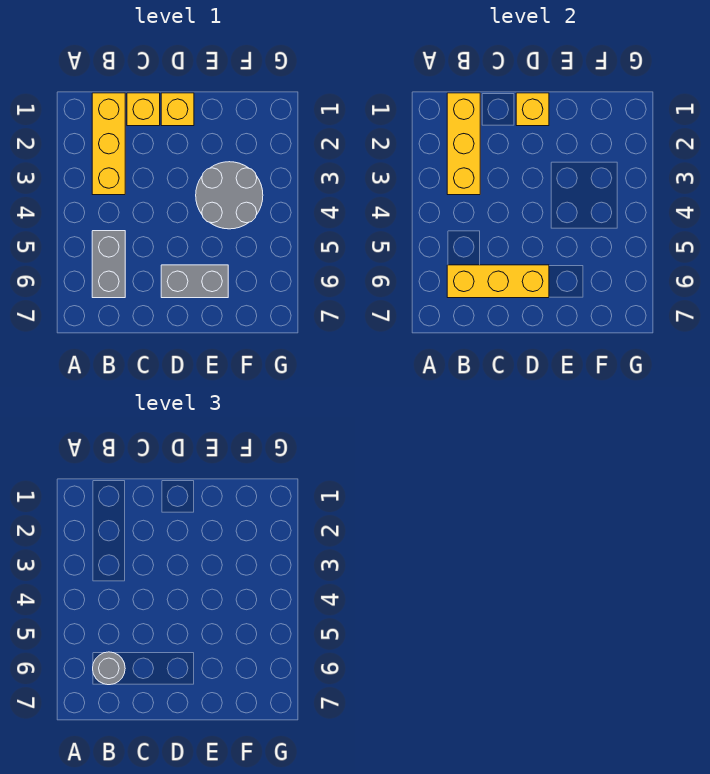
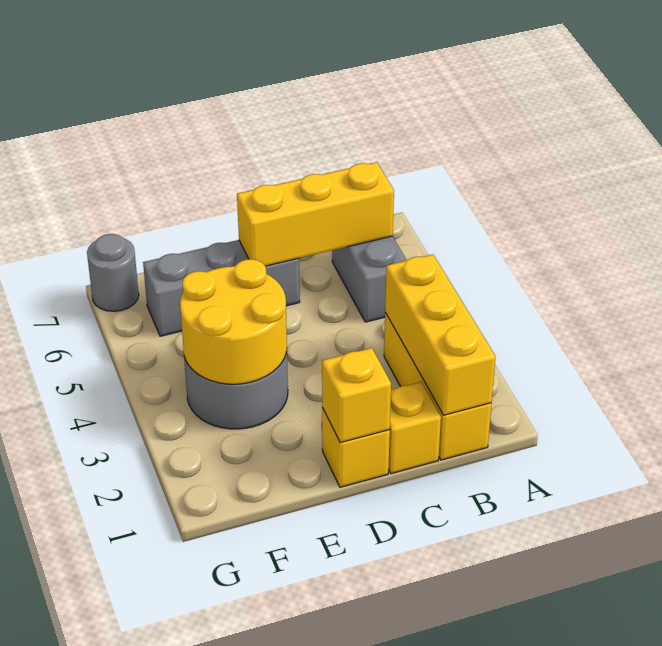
grey round brick B6 level 3 -> grey round brick G7 level 1
grey brick D6:E6 level 1 -> grey brick D6:F6 level 1
none -> yellow round brick E3:F4 level 2

